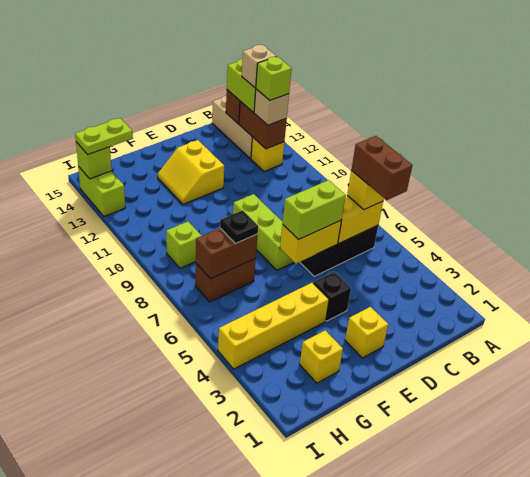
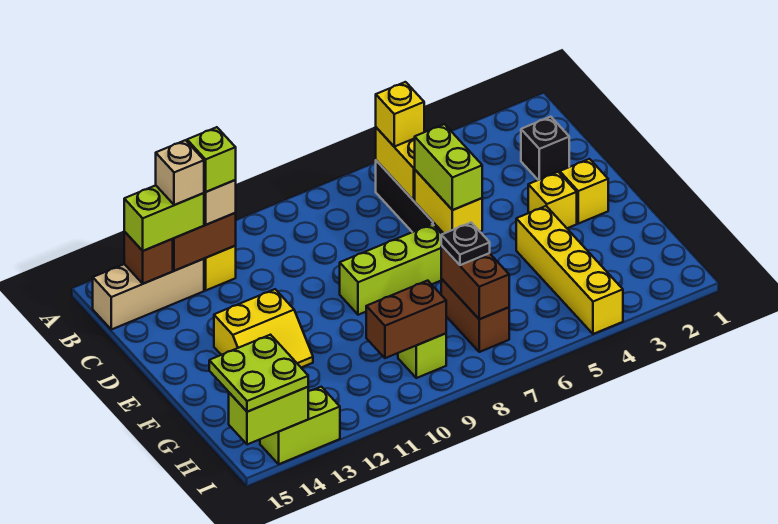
brown brick B5:B6 level 4 -> brown brick H9:H10 level 2
black brick E4 level 1 -> black brick C2 level 1
yellow brick G2 level 1 -> yellow brick E3 level 1
lime plate H14:I14 level 3 -> lime plate H14:I15 level 3
lime brick I14 level 2 -> lime brick I14:I15 level 2

